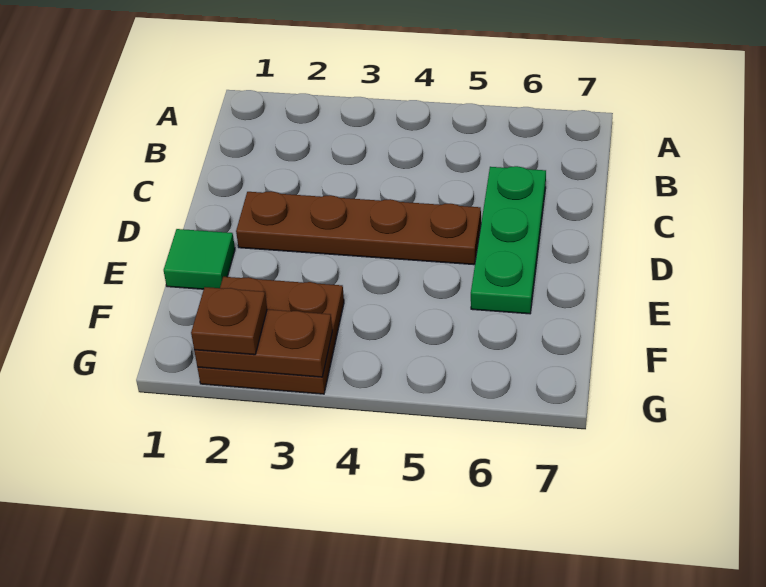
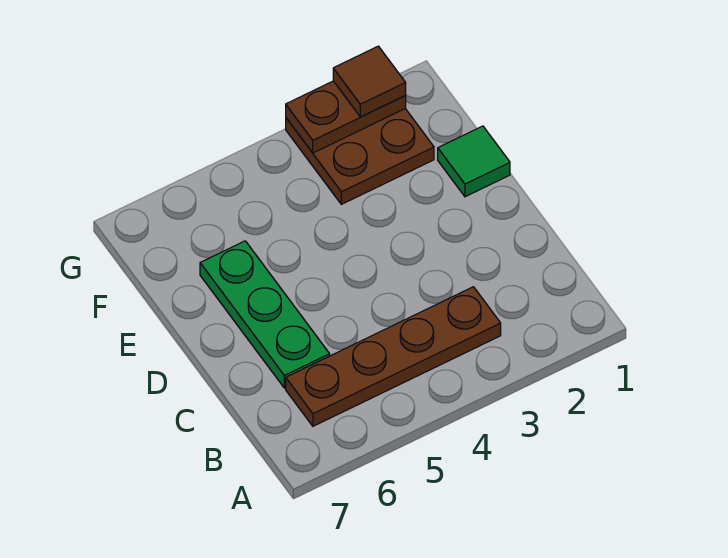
brown plate D2:D5 level 1 -> brown plate B3:B6 level 1
brown plate G2 level 3 -> brown tile G2 level 3

